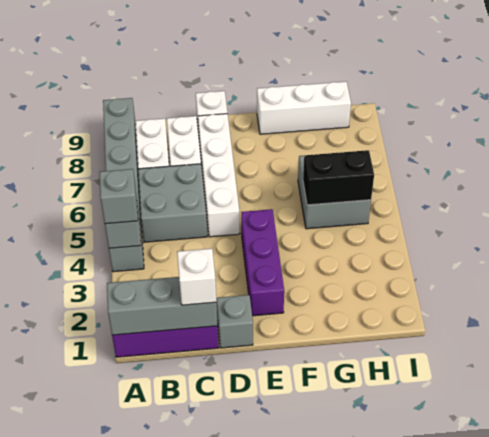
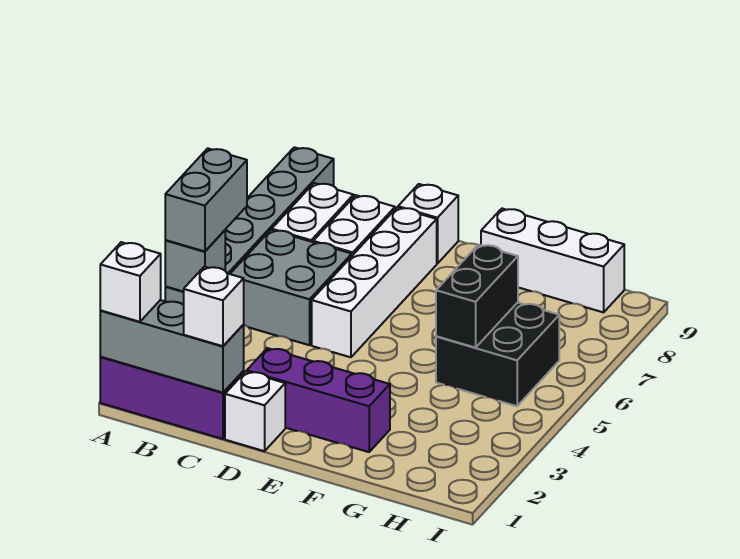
none -> white brick A1 level 3
grey brick A4 level 3 -> grey brick A4:A5 level 3
grey brick D1 level 1 -> white brick D1 level 1
purple brick E2:E4 level 1 -> purple brick D2:F2 level 1
grey brick G5:H6 level 1 -> black brick G5:H6 level 1
black brick G5:H5 level 2 -> black brick G5:G6 level 2

